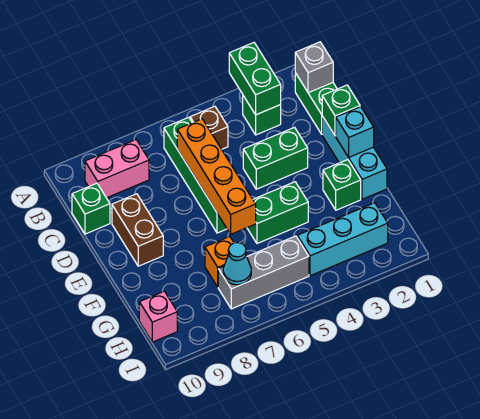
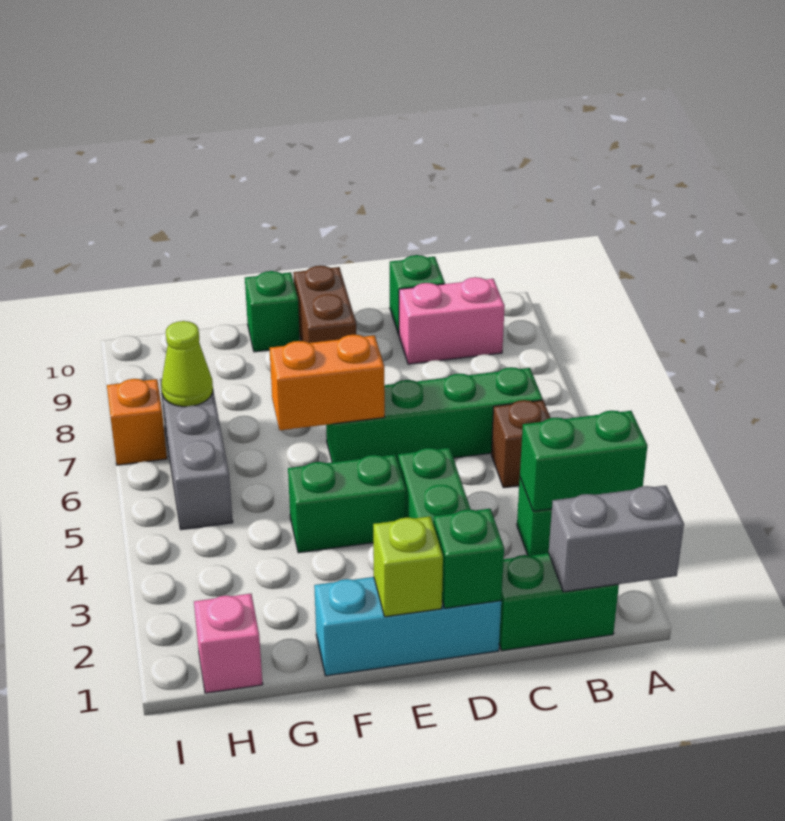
grey brick B1 level 2 -> grey brick A1:B1 level 2
pink brick B8:B9 level 1 -> pink brick B9:C9 level 1
orange brick C6:F6 level 2 -> orange brick E6:F6 level 2
brown brick D9:E9 level 1 -> brown brick E9:E10 level 1
cyan brick E1 level 2 -> lime brick E1 level 2
green brick F2 level 1 -> green brick F10 level 1
green brick F4:F5 level 1 -> green brick E4:F4 level 1
orange brick G7 level 1 -> orange brick I7 level 1
cyan brick H2:H4 level 1 -> none
cyan cone H7 level 2 -> lime cone H7 level 2
pink brick H10 level 1 -> pink brick H1 level 1

